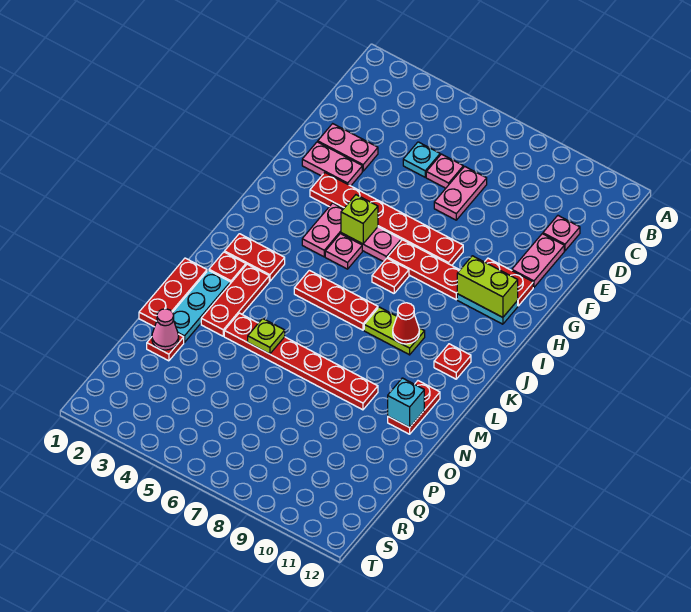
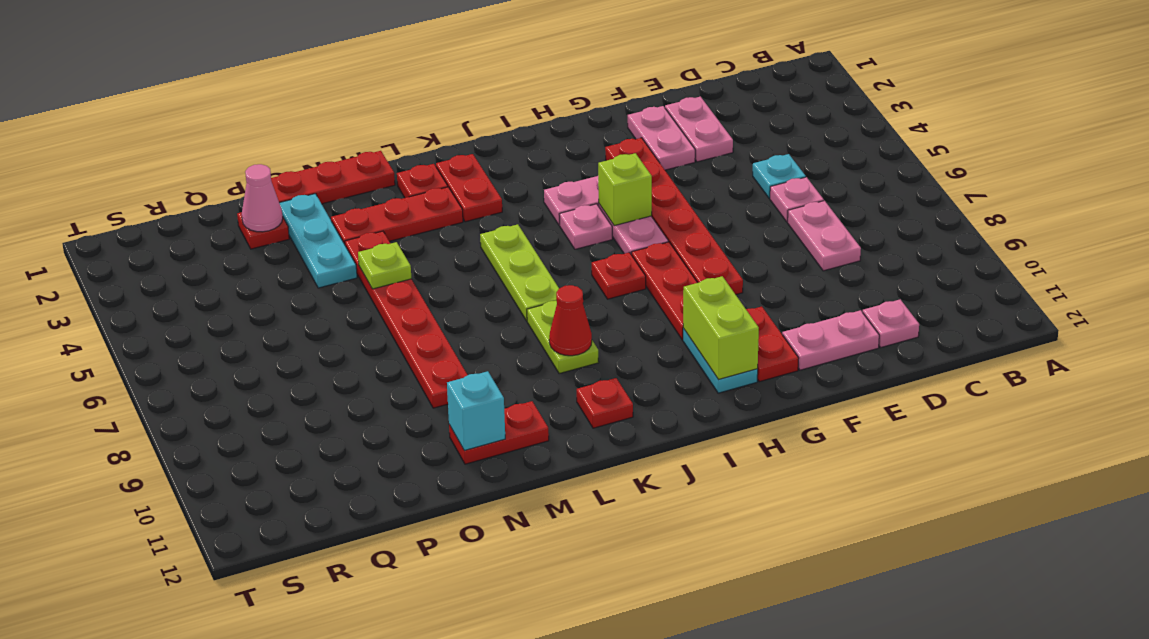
pink plate D7:E7 level 1 -> pink plate D7:D8 level 1
red plate K5:K7 level 1 -> lime plate K5:K7 level 1
cyan plate M2:O2 level 1 -> cyan plate O2:O4 level 1

